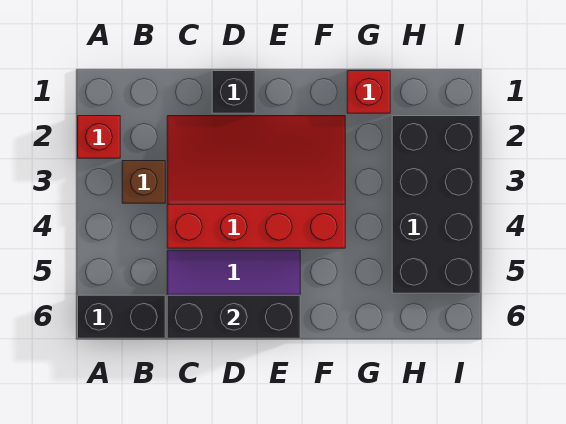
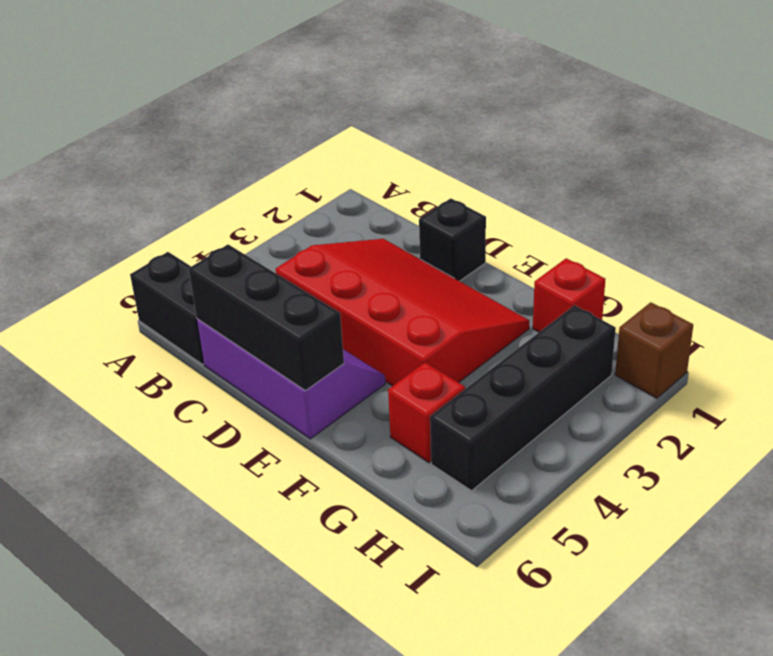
red brick A2 level 1 -> red brick G5 level 1
brown brick B3 level 1 -> brown brick I1 level 1
black brick H2:I5 level 1 -> black brick H2:H5 level 1

